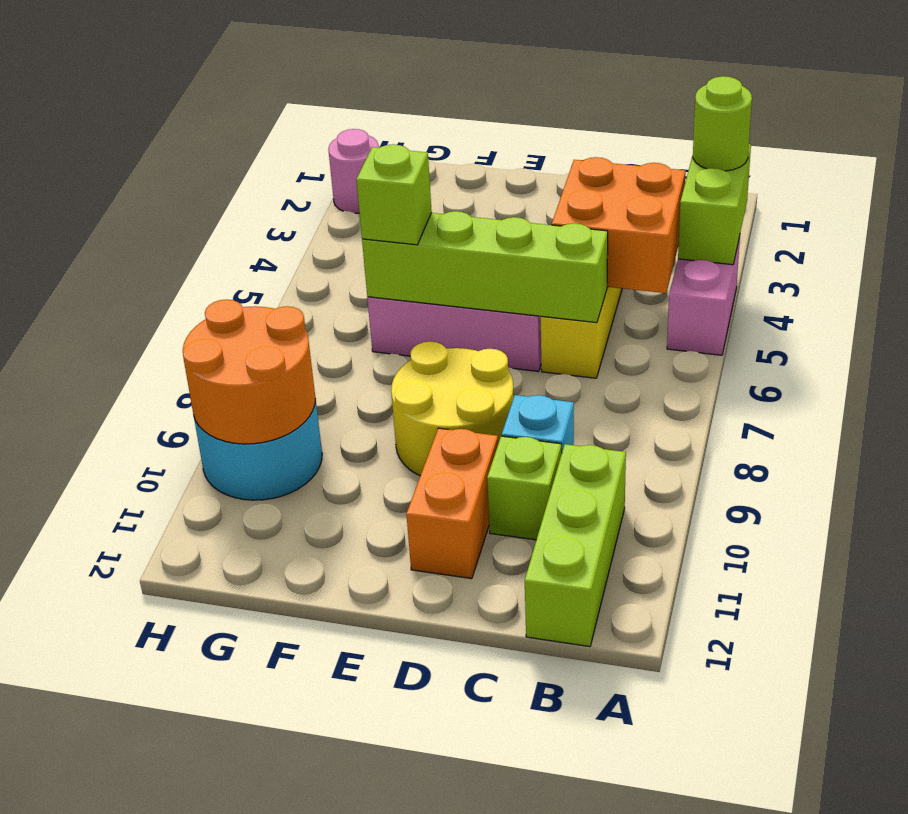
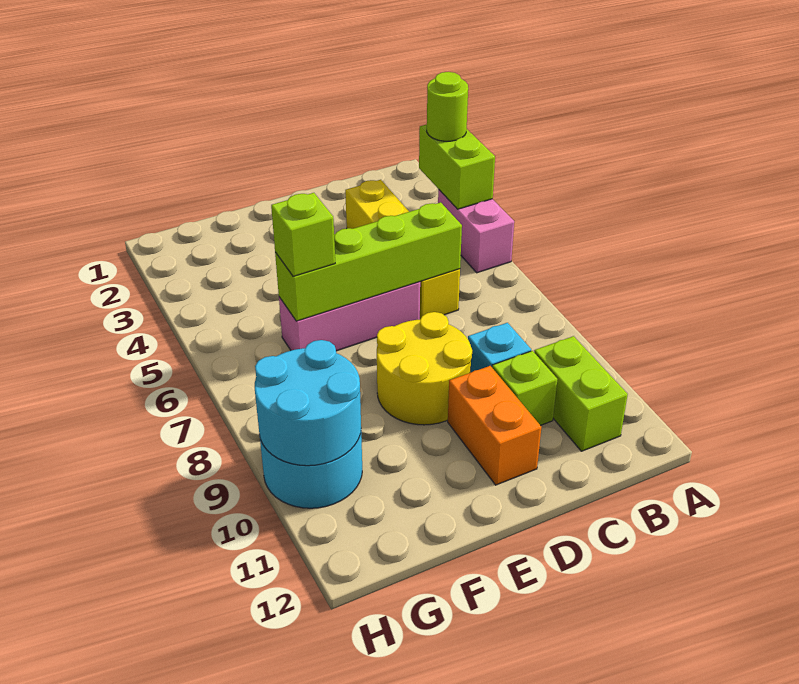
orange brick B4:C5 level 2 -> none
lime brick B10:B12 level 1 -> lime brick B10:B11 level 1
orange round brick G9:H10 level 2 -> cyan round brick G9:H10 level 2
pink round brick H2 level 1 -> none

